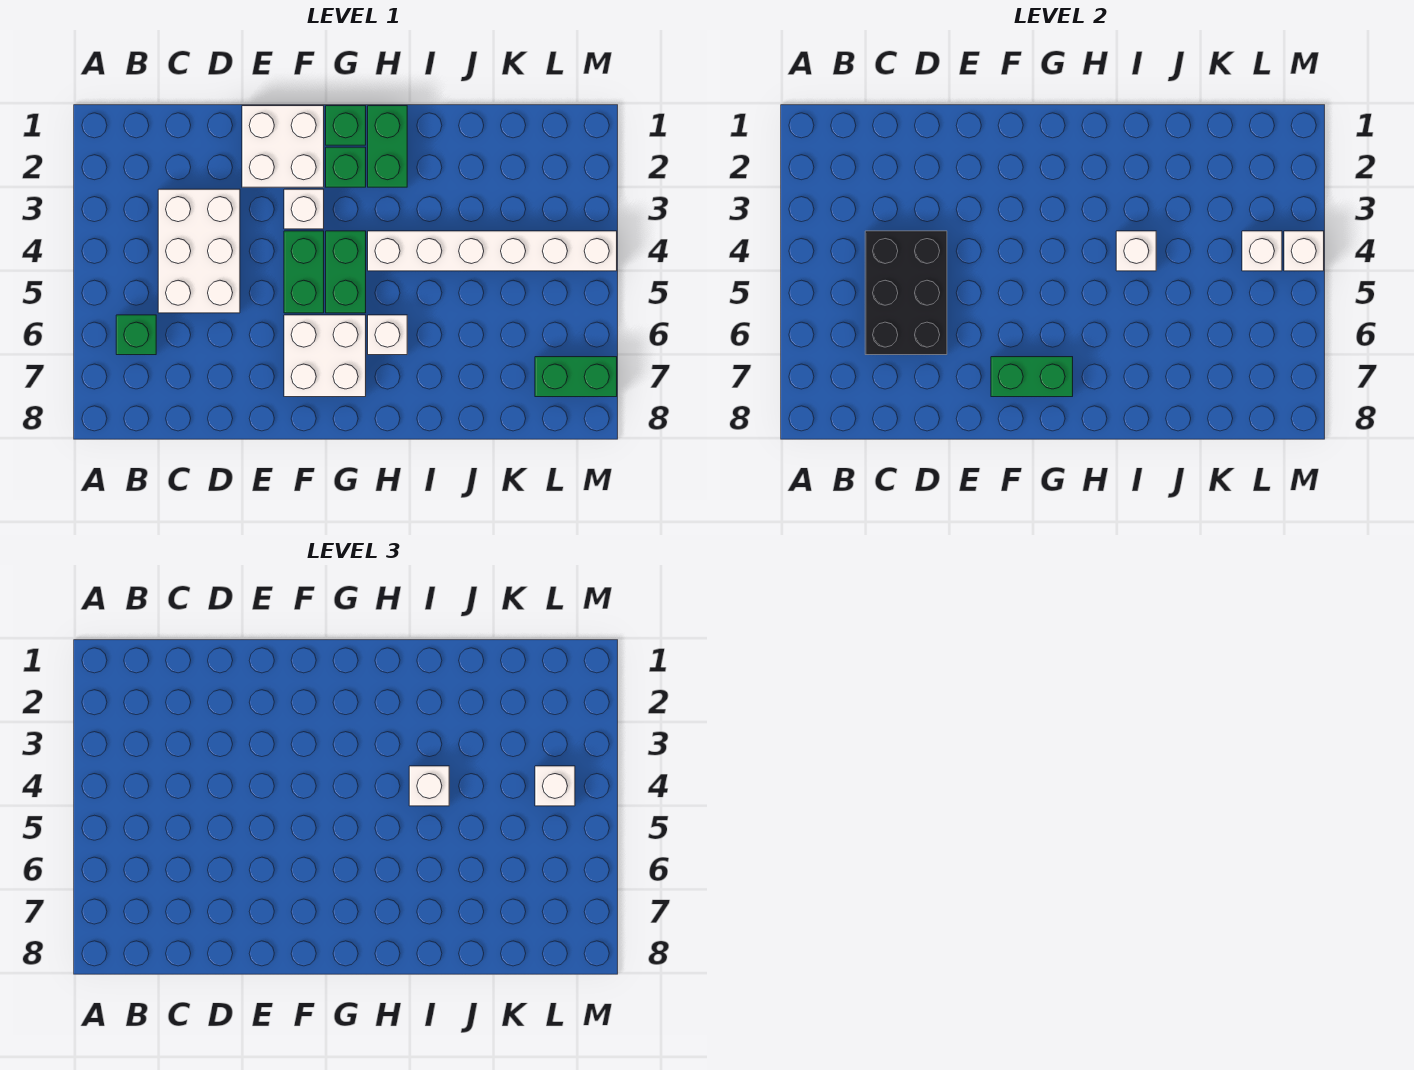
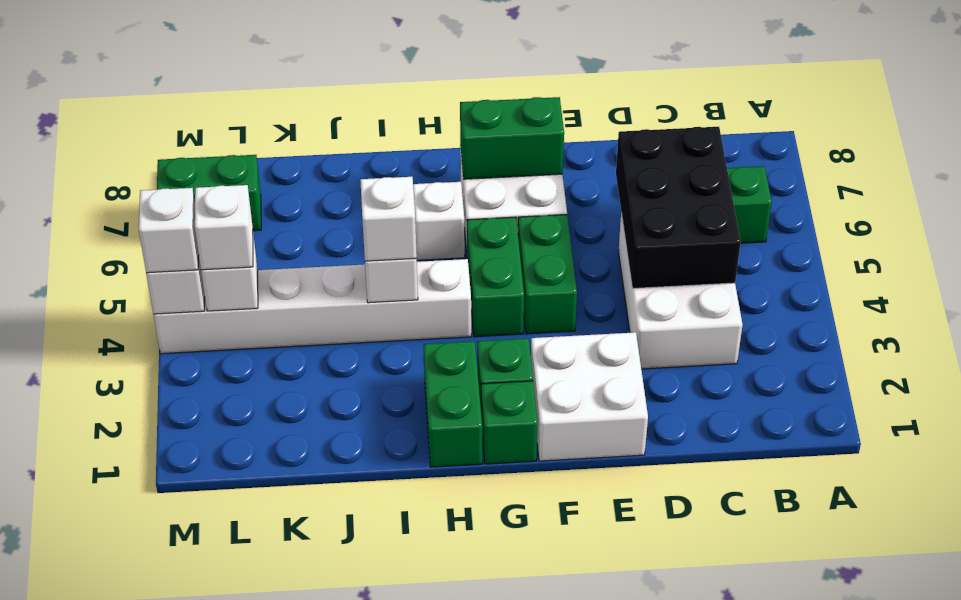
white brick F3 level 1 -> white brick M4 level 3

